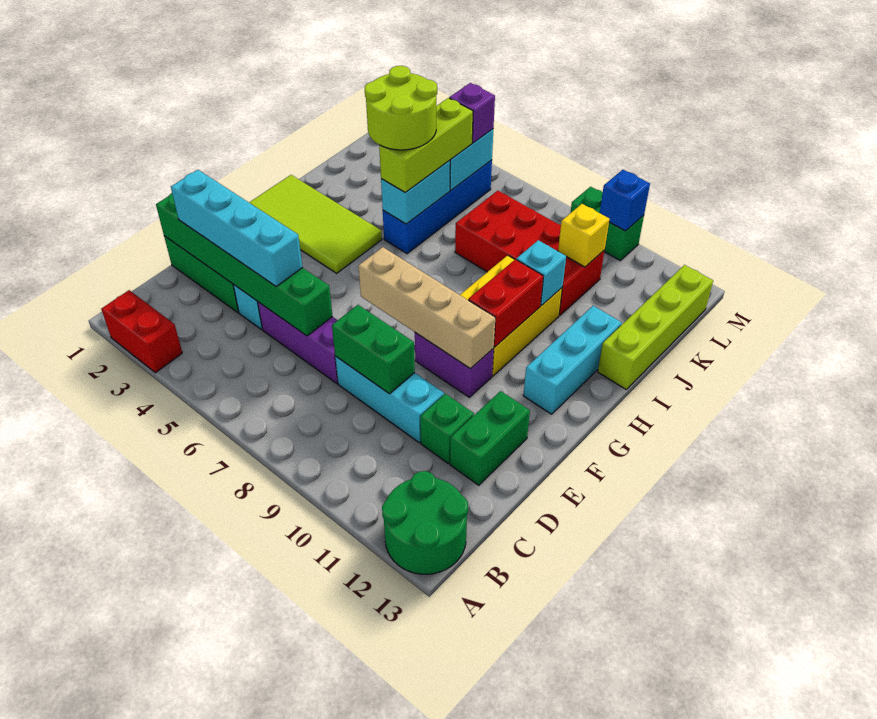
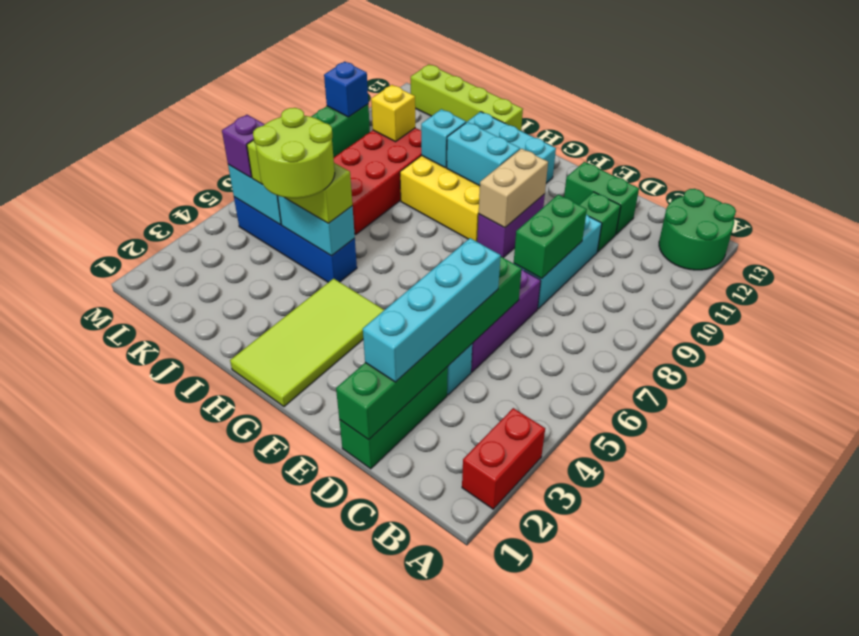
tan brick F7:F10 level 2 -> tan brick F9:F10 level 2
red brick G10:H10 level 2 -> cyan brick G10:H10 level 2

